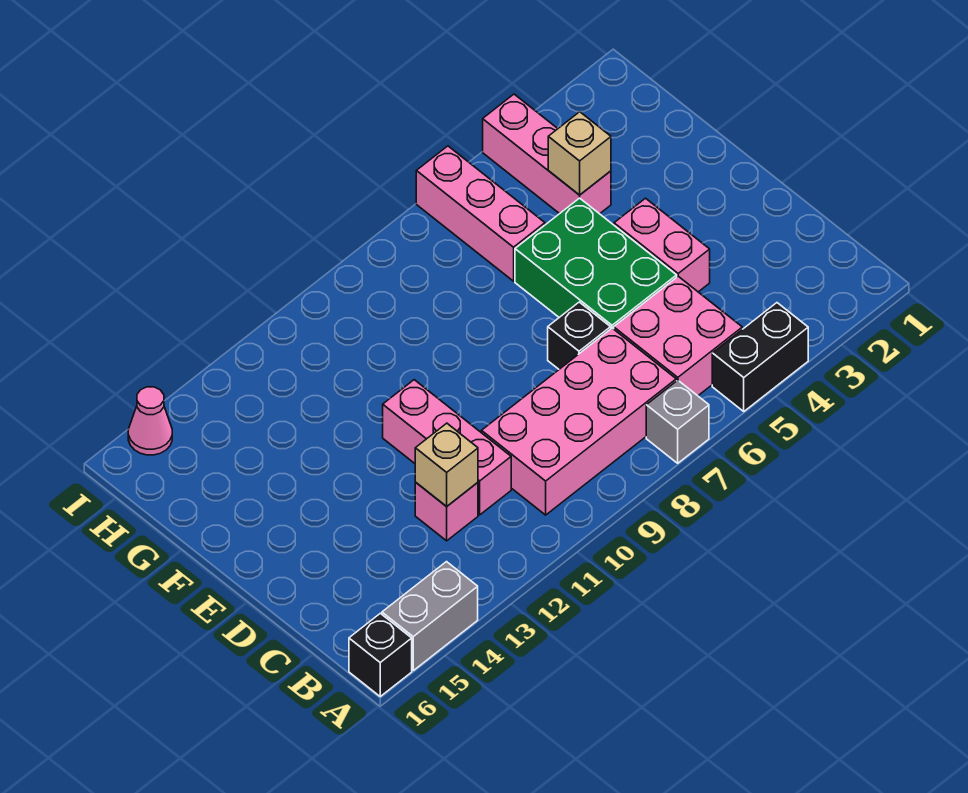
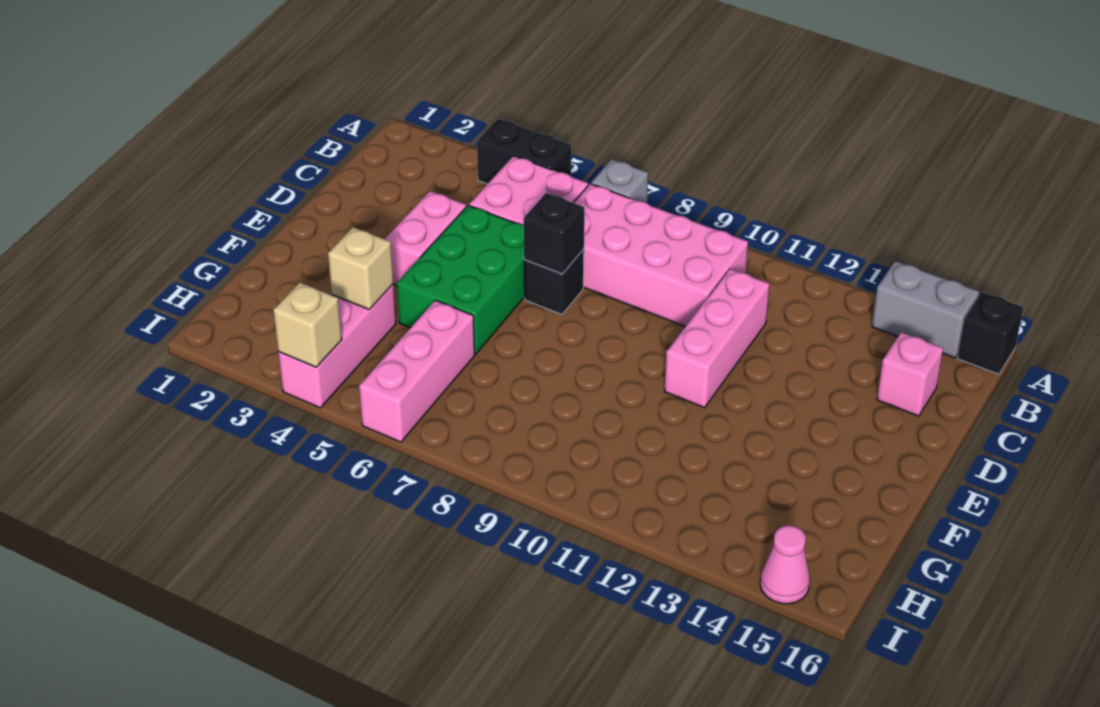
pink brick C12 level 1 -> pink brick C15 level 1
tan brick C12 level 2 -> tan brick I4 level 2
none -> black brick D7 level 2

